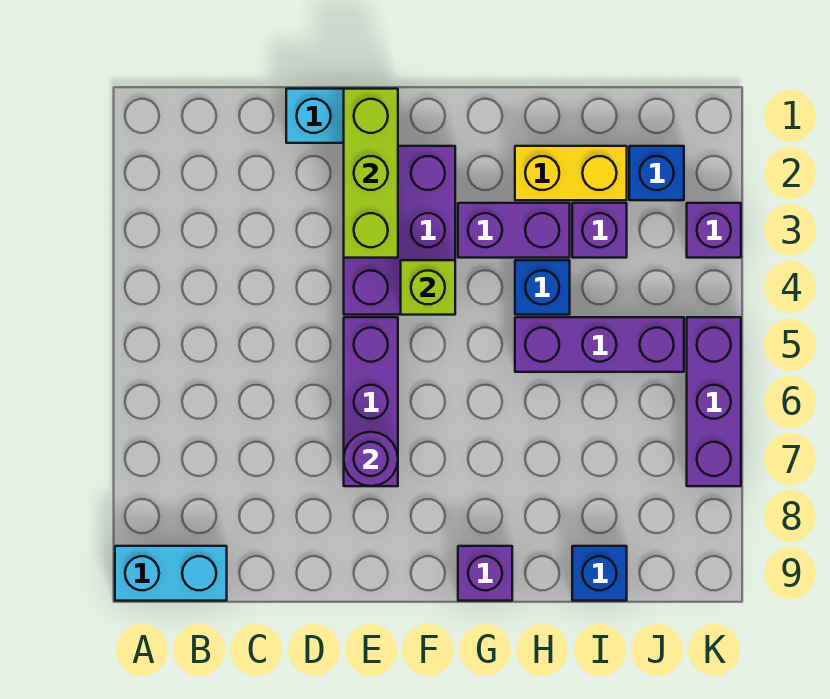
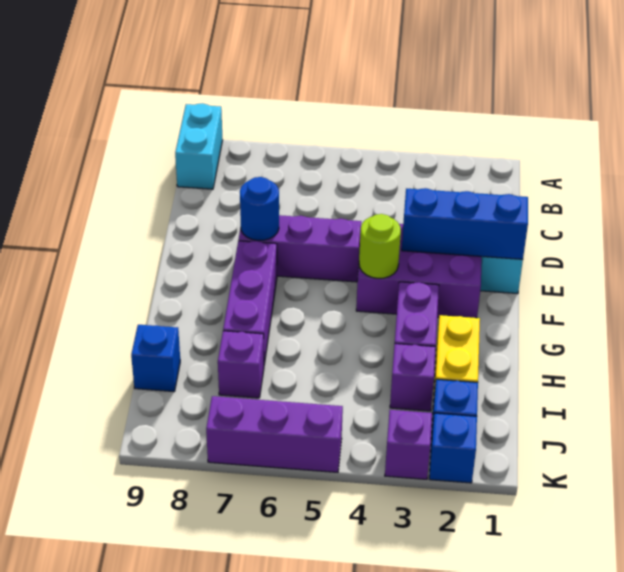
lime brick E1:E3 level 2 -> blue brick E1:E3 level 2
purple round brick E7 level 2 -> blue round brick E7 level 2
lime brick F4 level 2 -> lime round brick F4 level 2
purple brick G9 level 1 -> purple brick I7 level 1
blue brick H4 level 1 -> blue brick K2 level 1
purple brick H5:J5 level 1 -> purple brick F7:H7 level 1

